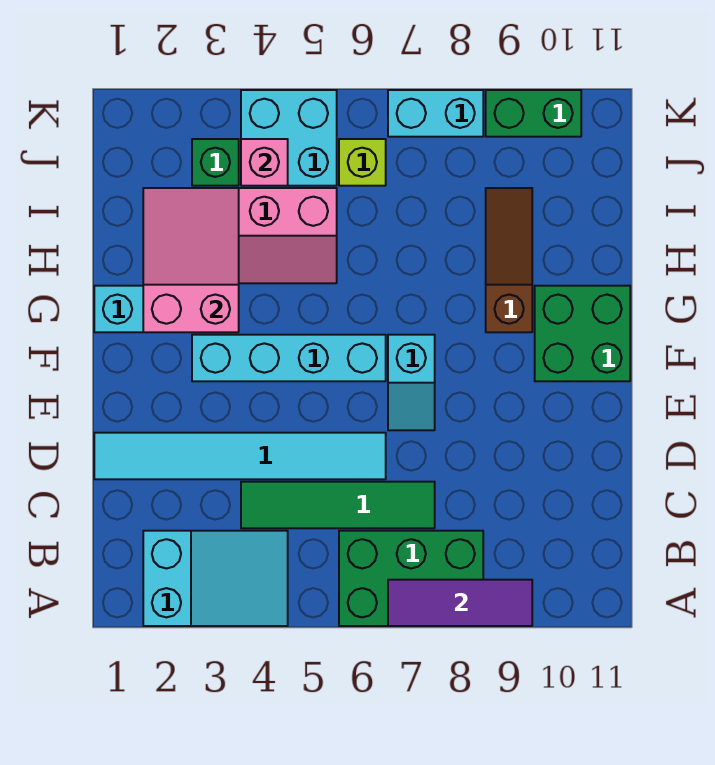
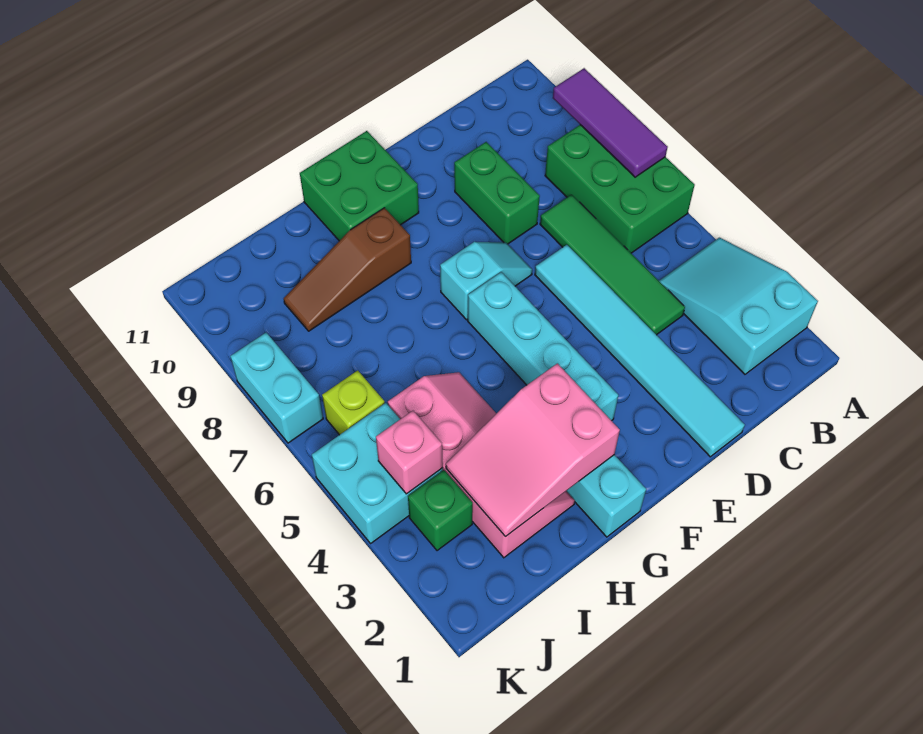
green brick K9:K10 level 1 -> green brick D8:D9 level 1

